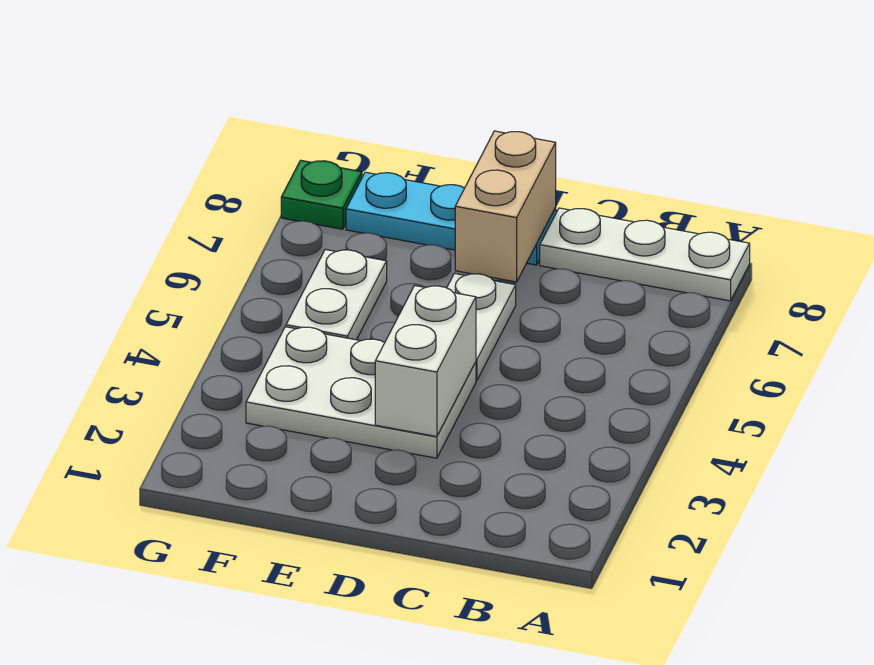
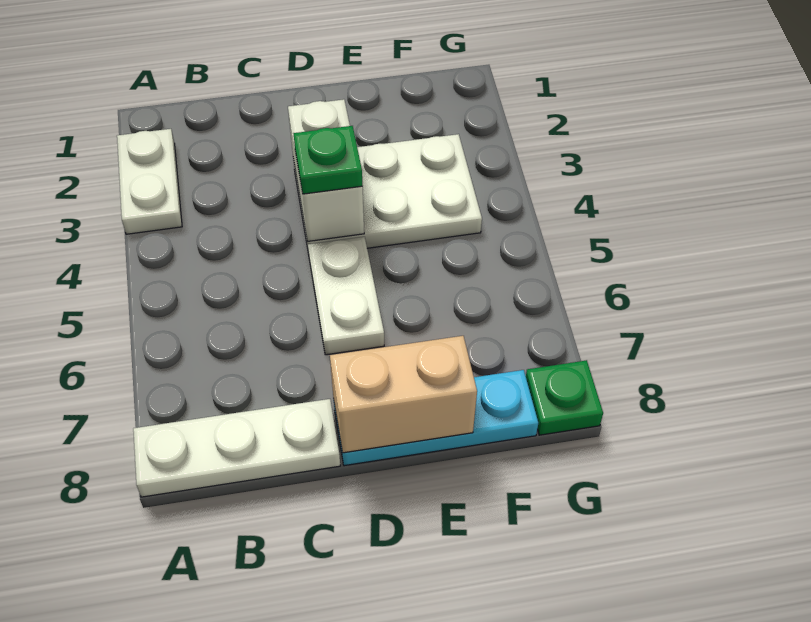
none -> green plate D4 level 3
tan brick D7:D8 level 2 -> tan brick D8:E8 level 2
white plate F5:F6 level 1 -> white plate A2:A3 level 1

